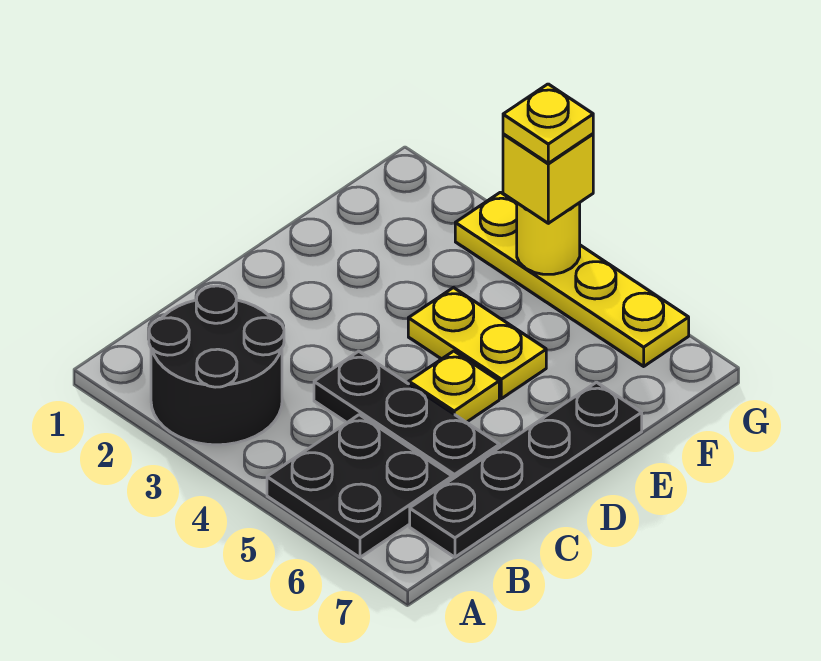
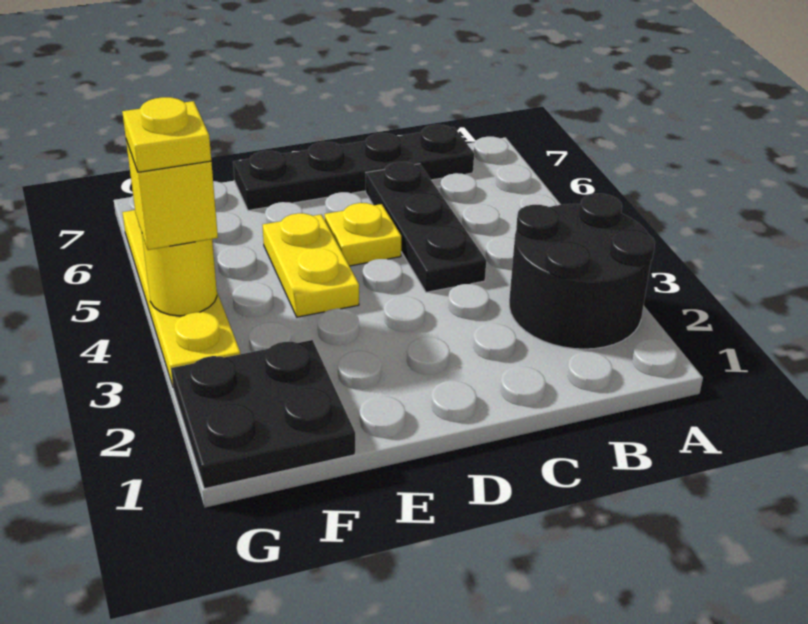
black plate A5:B6 level 1 -> black plate F1:G2 level 1

